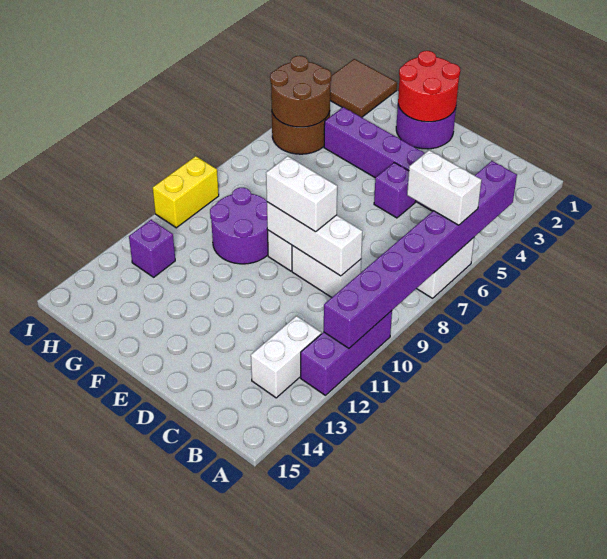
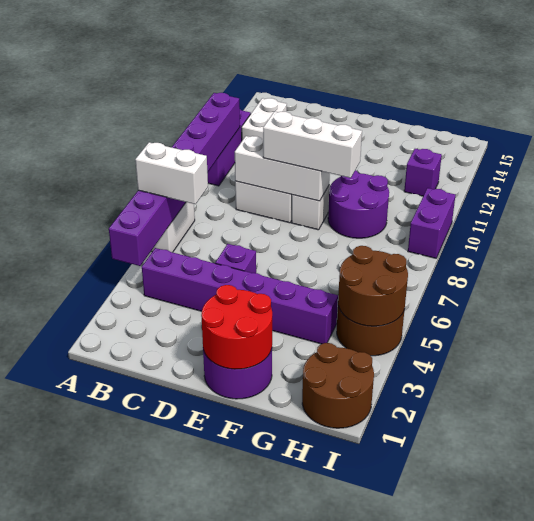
white brick D9:E9 level 3 -> white brick D9:F9 level 3
brown tile H1:I2 level 1 -> brown round brick H1:I2 level 1
yellow brick I9:I10 level 1 -> purple brick I9:I10 level 1

